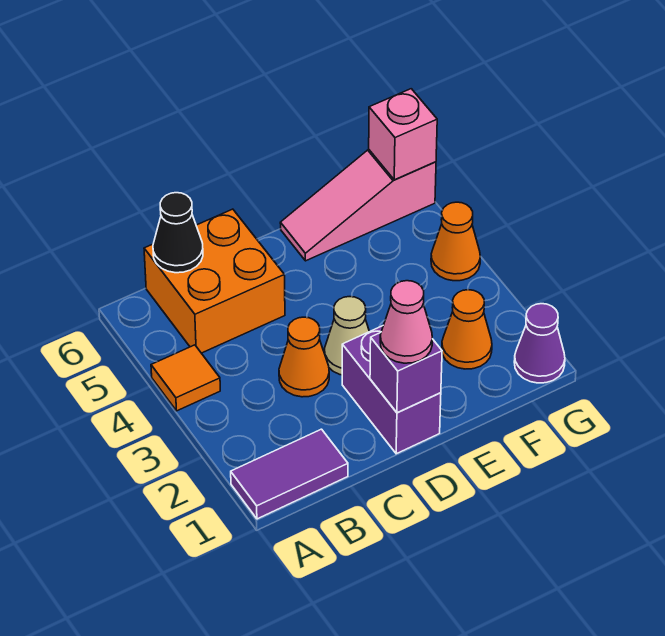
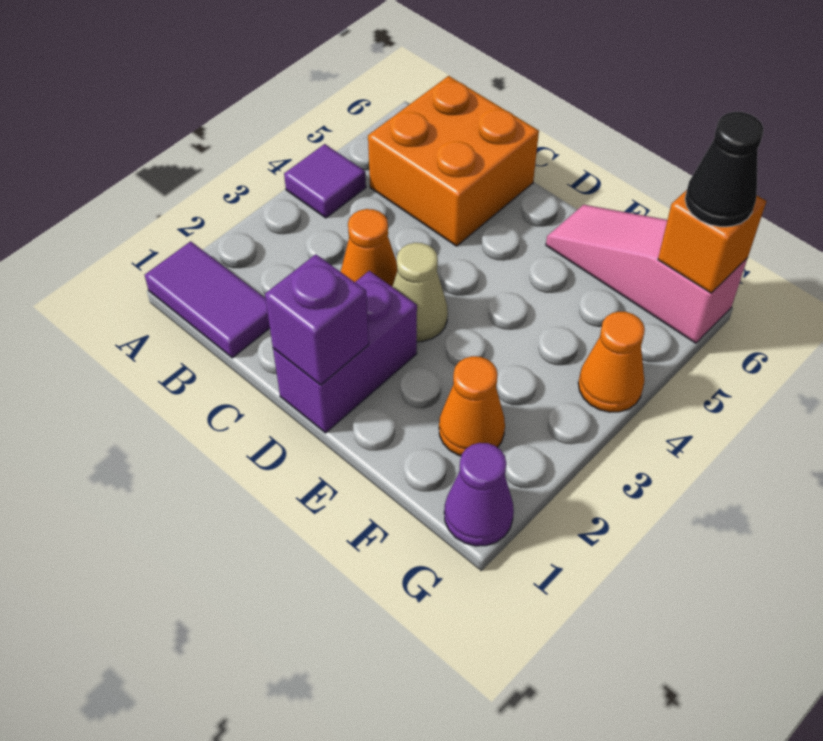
orange tile A4 level 1 -> purple tile A4 level 1
black cone B6 level 2 -> black cone G6 level 3
pink cone D1 level 3 -> none
pink brick G6 level 2 -> orange brick G6 level 2

